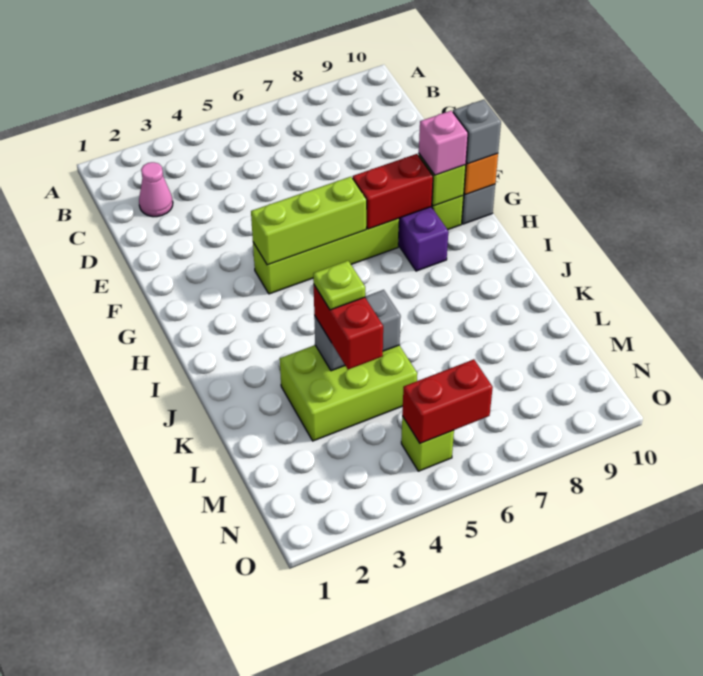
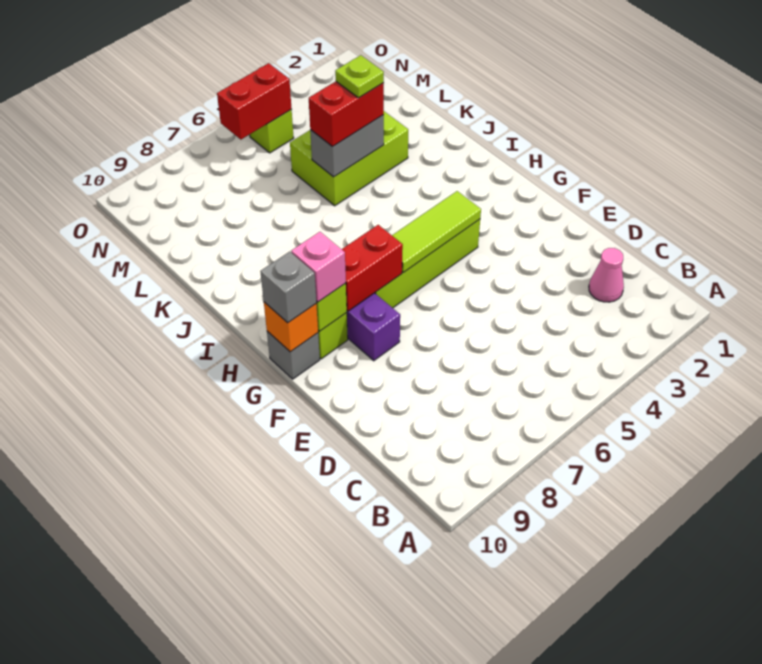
lime brick G4:G6 level 2 -> lime tile G4:G6 level 2
red brick K4:L4 level 3 -> red brick K4:K5 level 3

